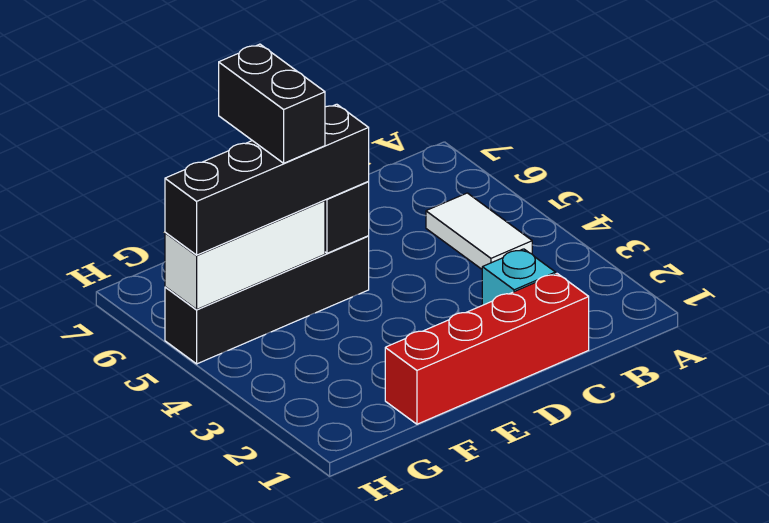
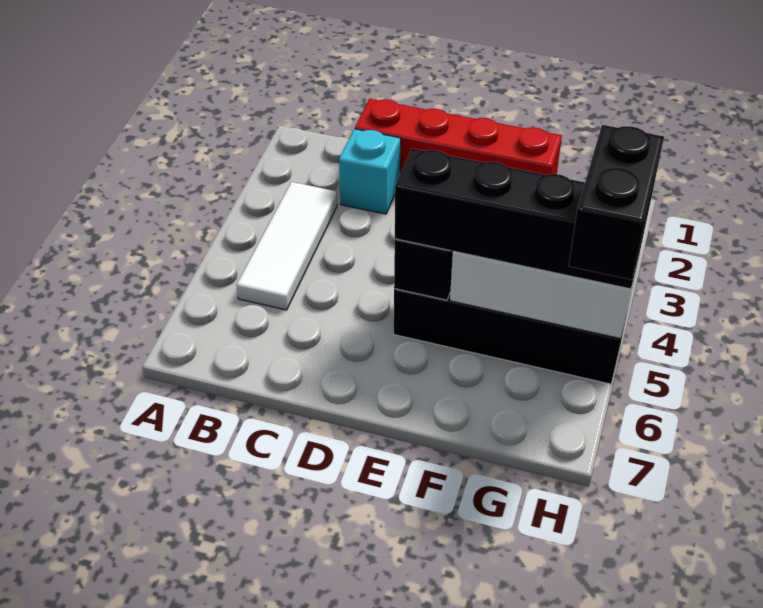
white tile B4:B5 level 1 -> white tile B3:B5 level 1
black brick F5:F6 level 4 -> black brick H5:H6 level 4

